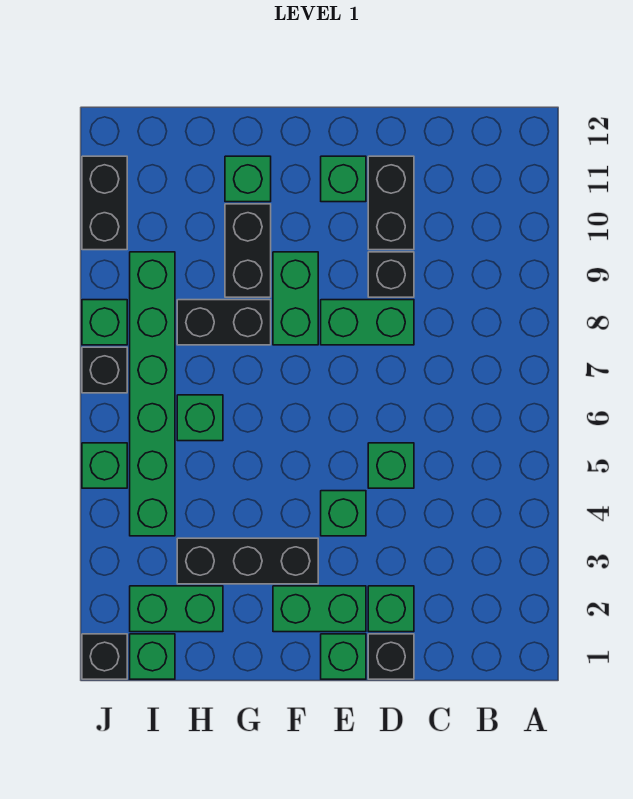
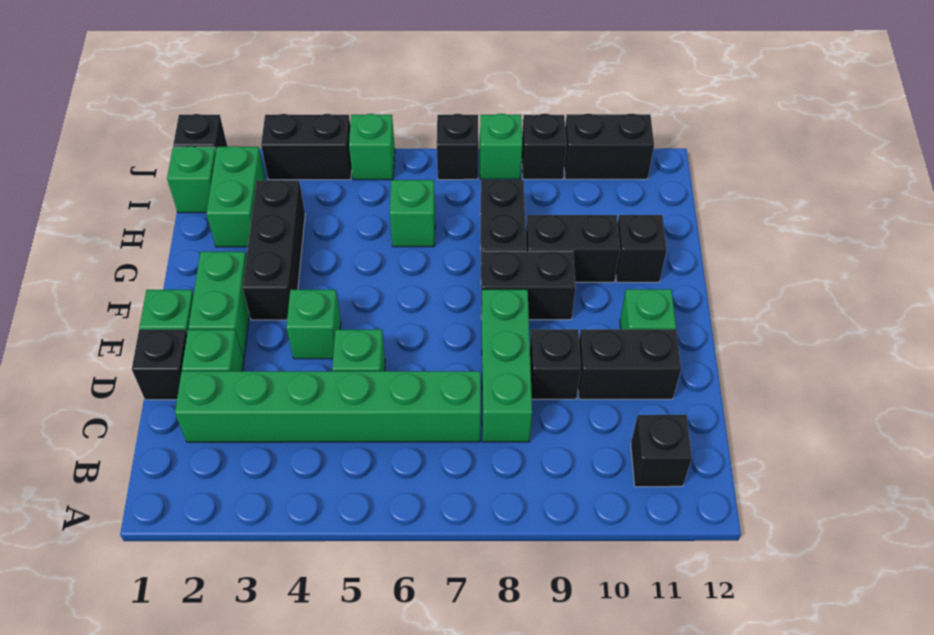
none -> black brick B11 level 1
green brick D8:E8 level 1 -> green brick C8:E8 level 1
green brick F8:F9 level 1 -> black brick F8:F9 level 1
green brick G11 level 1 -> black brick G11 level 1
green brick I4:I9 level 1 -> green brick C2:C7 level 1
none -> black brick J3:J4 level 1
none -> black brick J9 level 1

